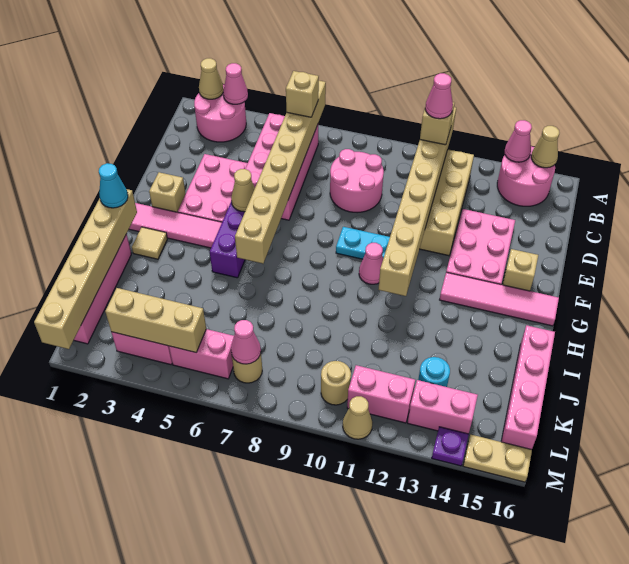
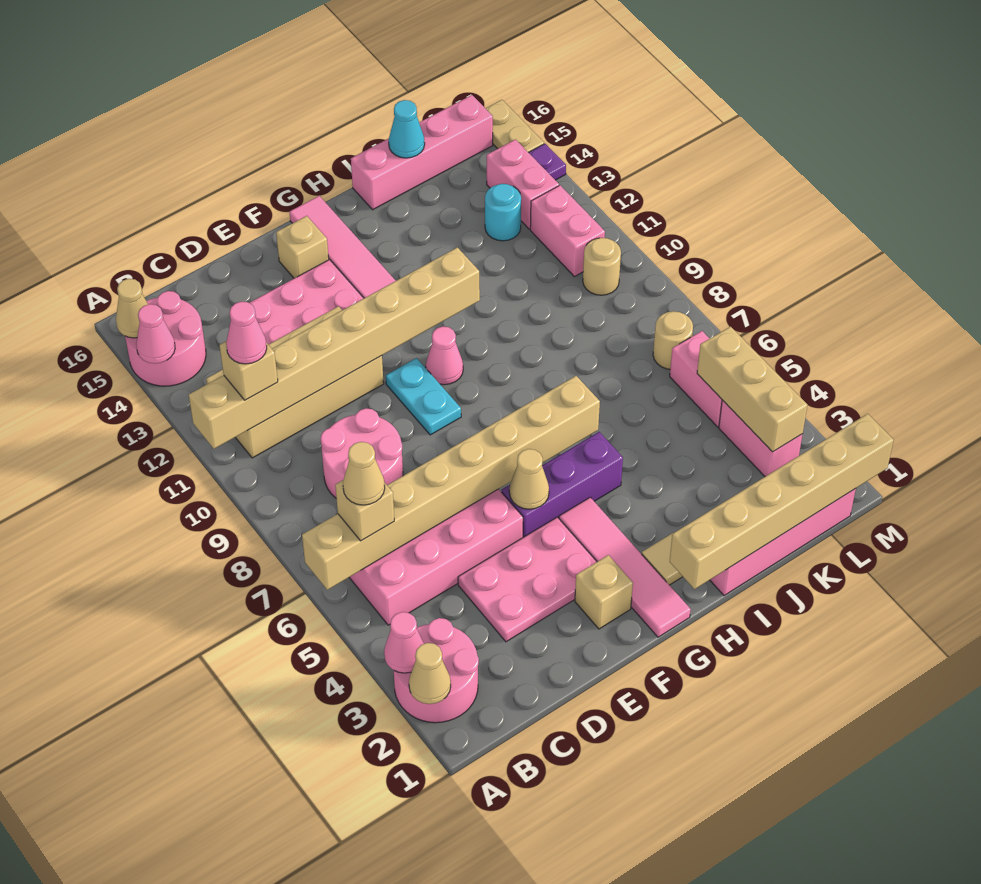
cyan cone H1 level 3 -> cyan cone J16 level 2
pink cone L7 level 2 -> none
tan cone M11 level 1 -> tan cone B6 level 4

